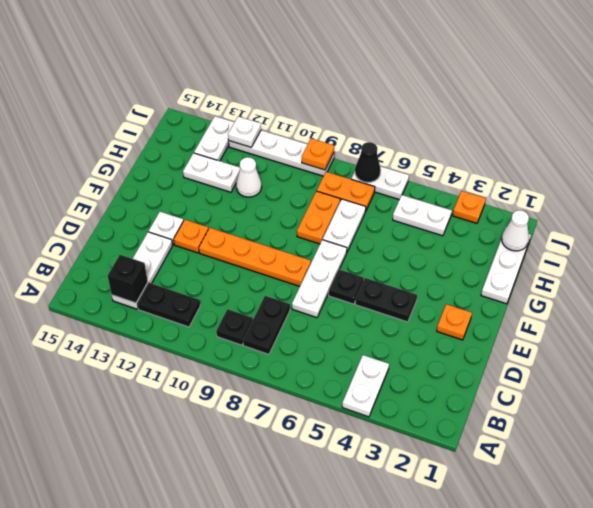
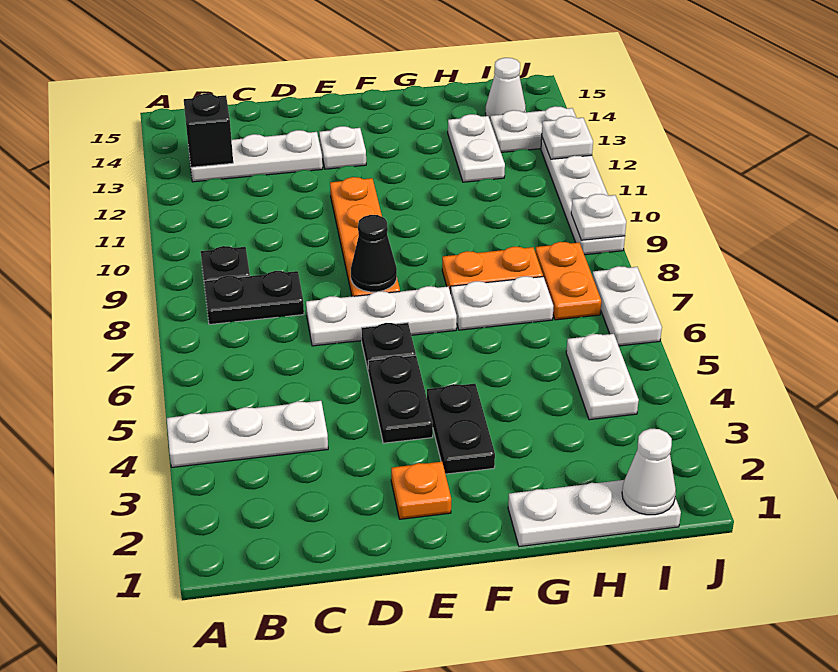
white plate A4:B4 level 1 -> white plate A4:C4 level 1
black plate B11:B12 level 1 -> black plate F3:F4 level 1
orange plate E12 level 1 -> none
white cone H11 level 1 -> white cone I14 level 1
orange plate J3 level 1 -> none
black cone J7 level 2 -> black cone E8 level 2
orange plate J9 level 2 -> white plate J9 level 2

